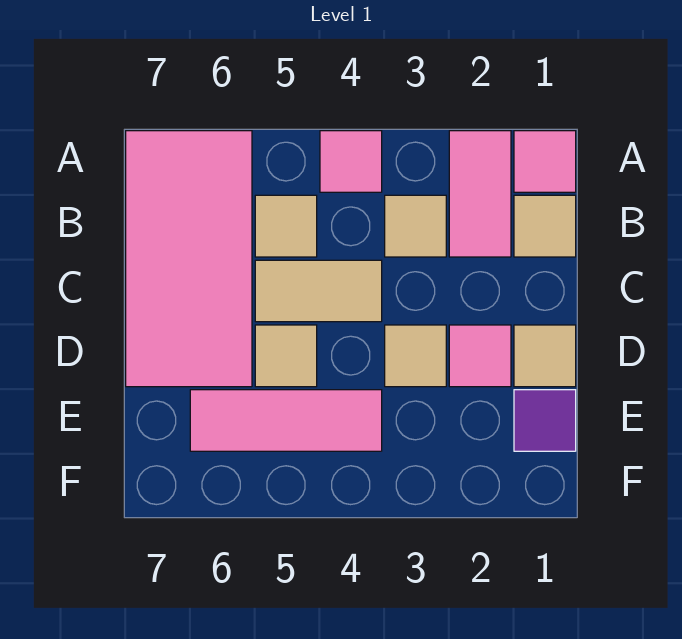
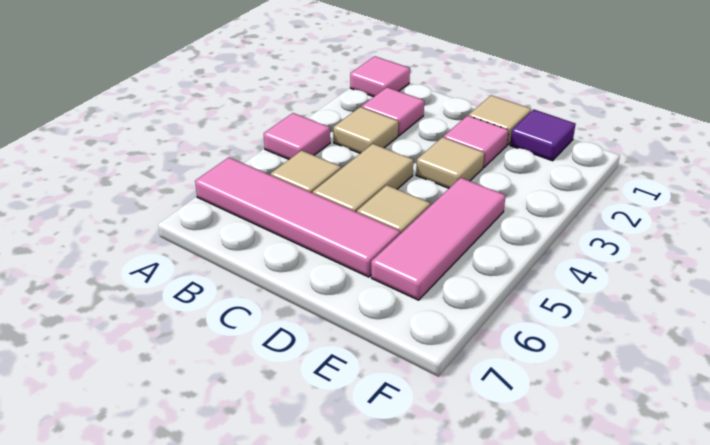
pink tile A2:B2 level 1 -> pink tile B2 level 1
pink tile A6:D7 level 1 -> pink tile A6:D6 level 1
tan tile B1 level 1 -> none

